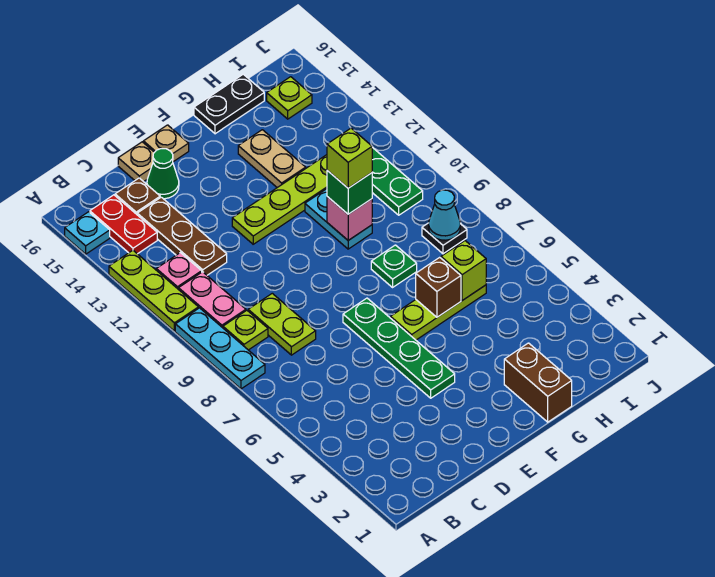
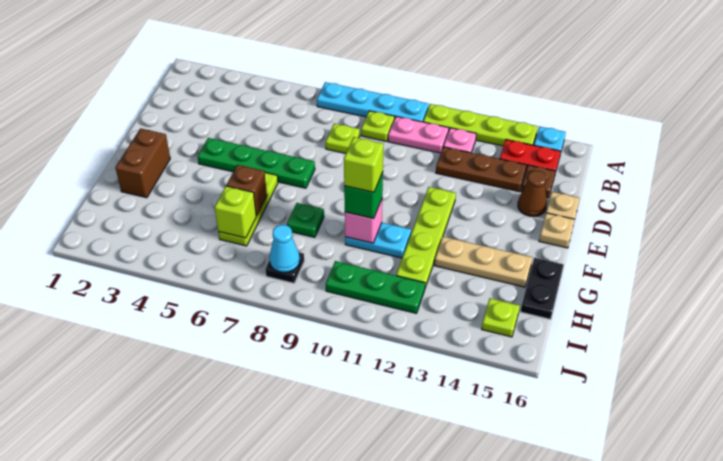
cyan plate A8:A10 level 1 -> cyan plate A7:A10 level 1
lime plate A11:A13 level 1 -> lime plate A11:A14 level 1
lime plate C8:C9 level 1 -> lime plate C8 level 1
green cone D15 level 1 -> brown cone D15 level 1
brown brick G1:G2 level 1 -> brown brick F2:G2 level 1
tan plate G13:G14 level 1 -> tan plate G13:G15 level 1

